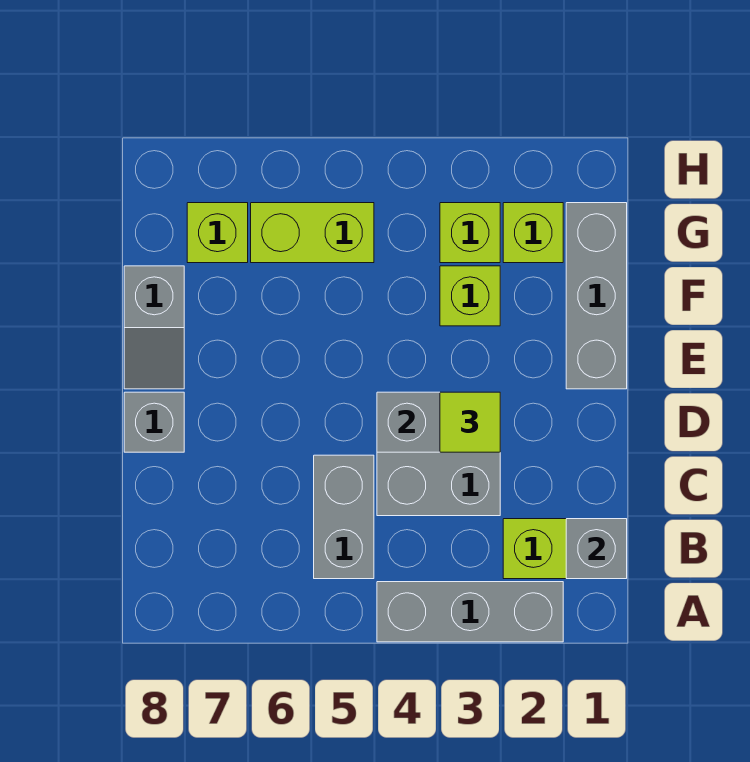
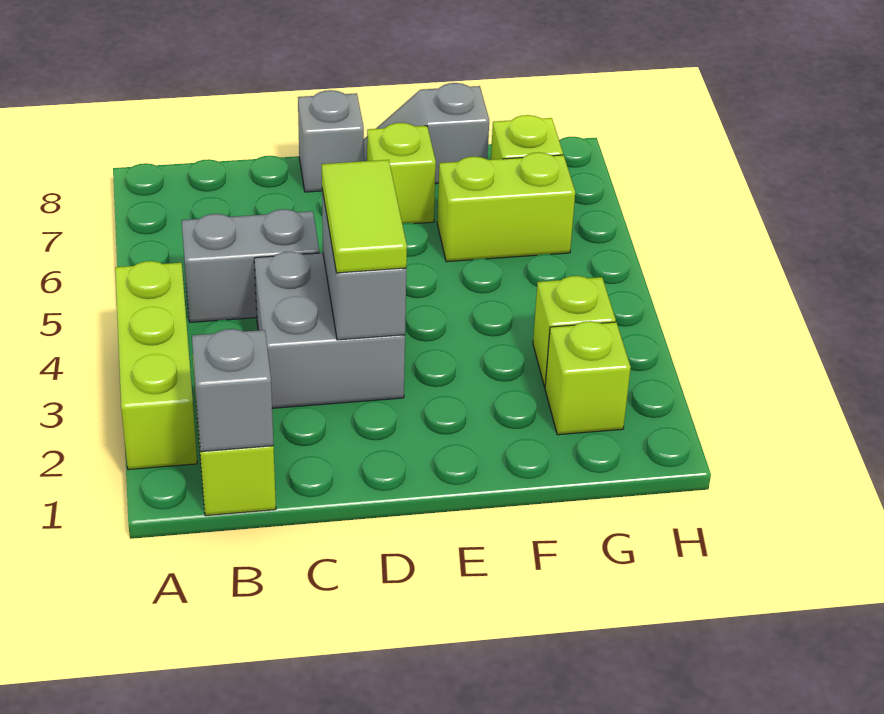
grey brick A2:A4 level 1 -> lime brick A2:A4 level 1
lime tile D3 level 3 -> lime tile D3:D4 level 3
grey brick E1:G1 level 1 -> none
lime brick F3 level 1 -> lime brick E7 level 1
lime brick G5:G6 level 1 -> lime brick F6:G6 level 1

